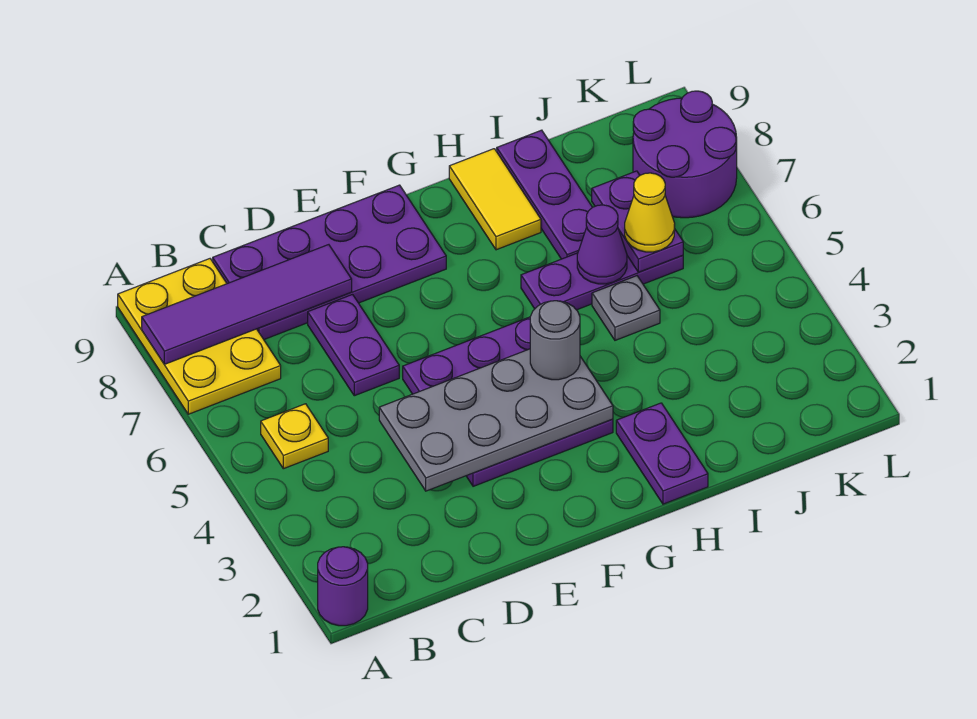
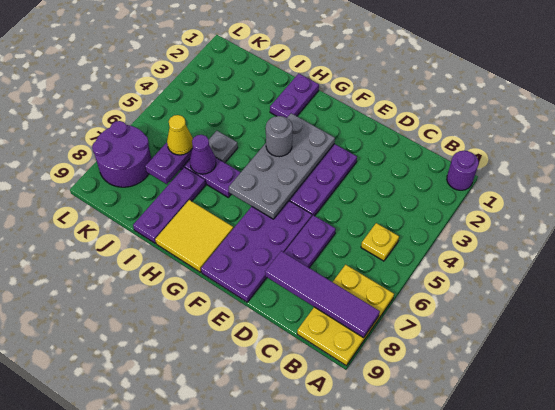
purple plate C8:F9 level 1 -> purple plate E6:F9 level 1
grey plate D3:G4 level 2 -> grey plate F3:G6 level 2
yellow tile H8:H9 level 1 -> yellow tile G8:H9 level 1

